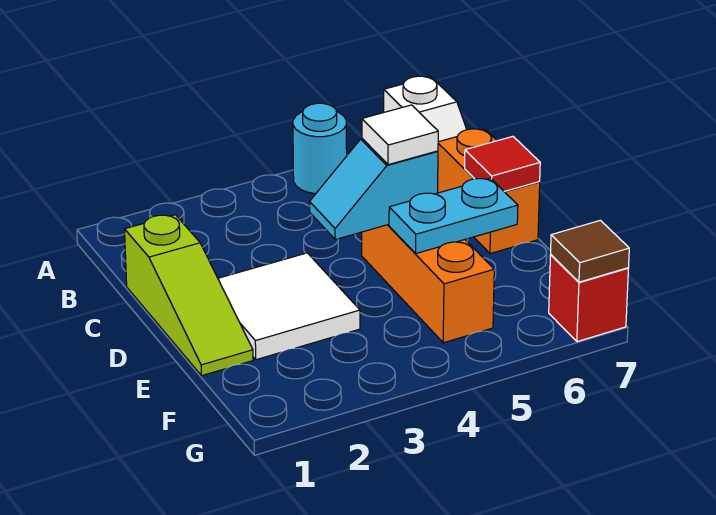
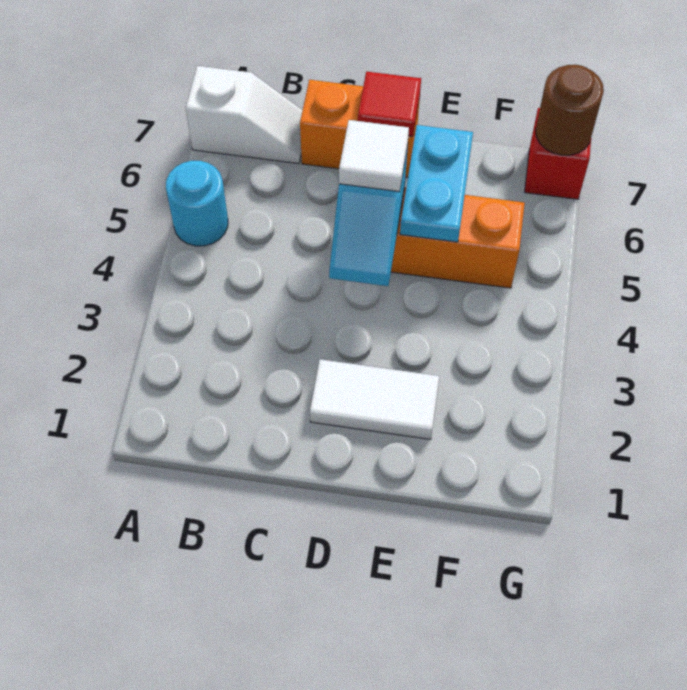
lime slope C1:E1 level 1 top C -> none
white tile D2:E3 level 1 -> white tile D2:E2 level 1
brown tile G7 level 2 -> brown round brick G7 level 2

